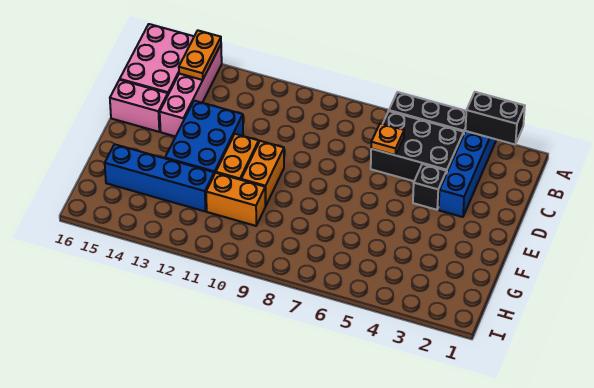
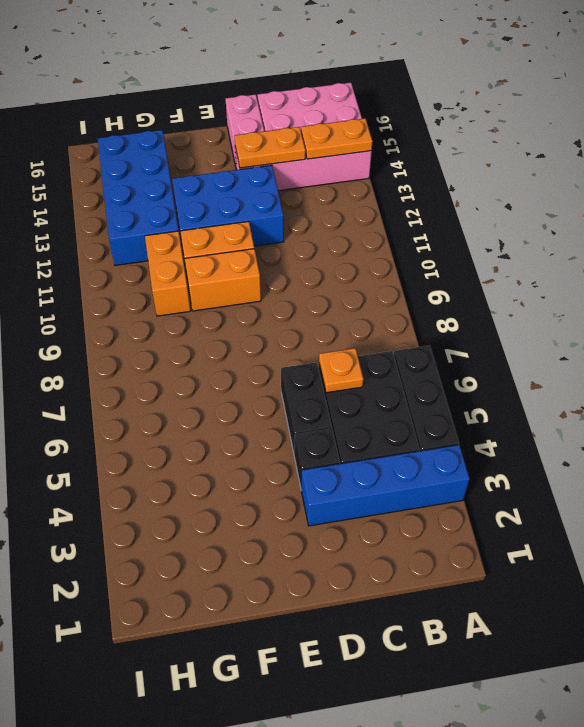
black brick A2:A3 level 2 -> black brick D5:D6 level 1
none -> orange plate C14:D14 level 2
blue brick G12:G15 level 1 -> blue brick G12:H15 level 1

